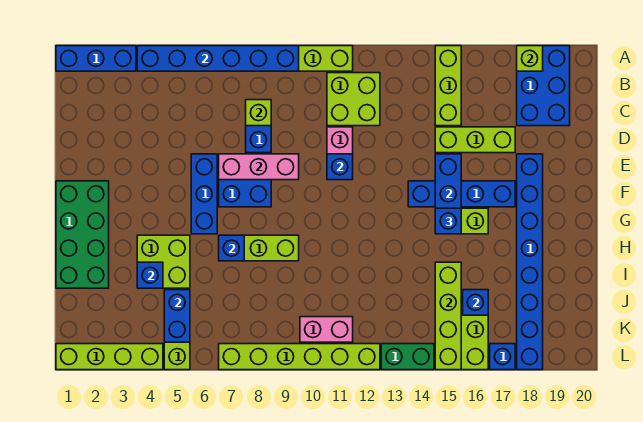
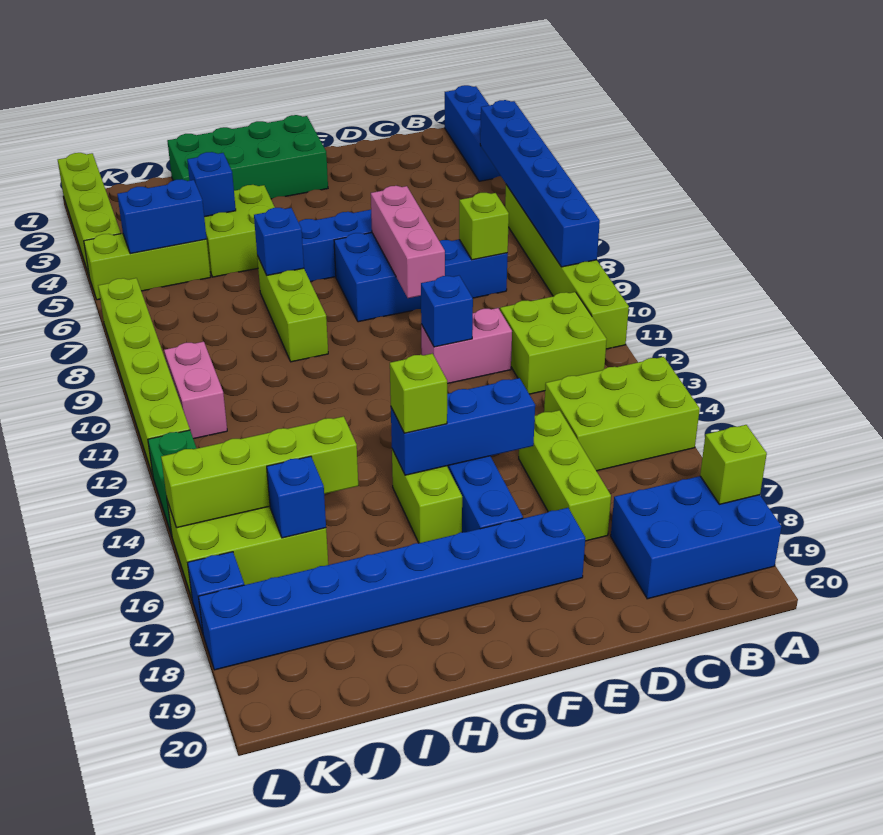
lime brick A15:C15 level 1 -> lime brick A14:C15 level 1
blue brick G15 level 3 -> lime brick G15 level 3

